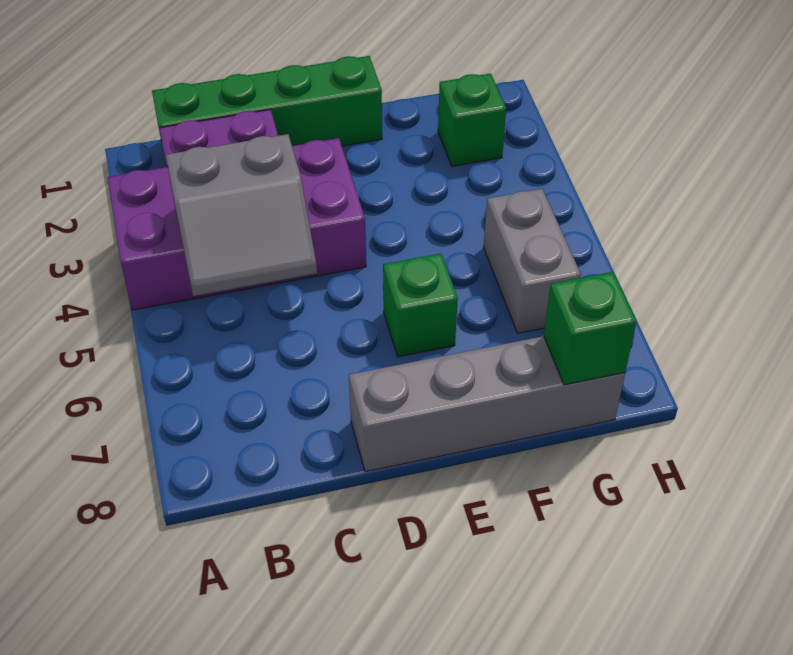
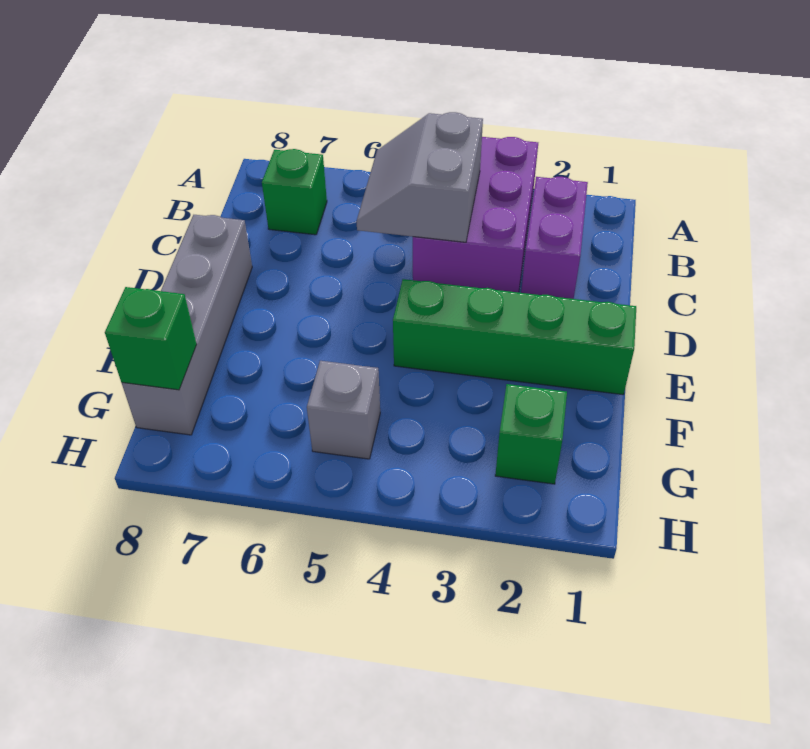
purple brick A3:D4 level 1 -> purple brick A3:C4 level 1
green brick B1:E1 level 1 -> green brick E1:E4 level 1
green brick E6 level 1 -> green brick B7 level 1
grey brick G5:G6 level 1 -> grey brick G5 level 1

